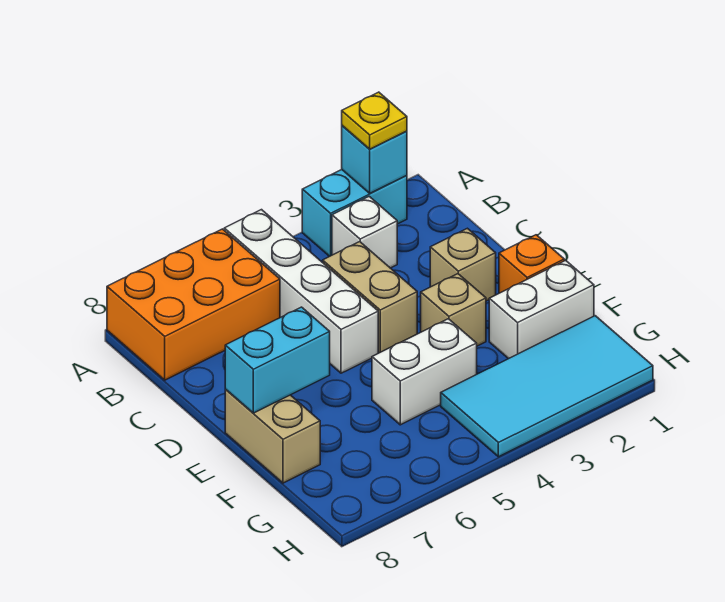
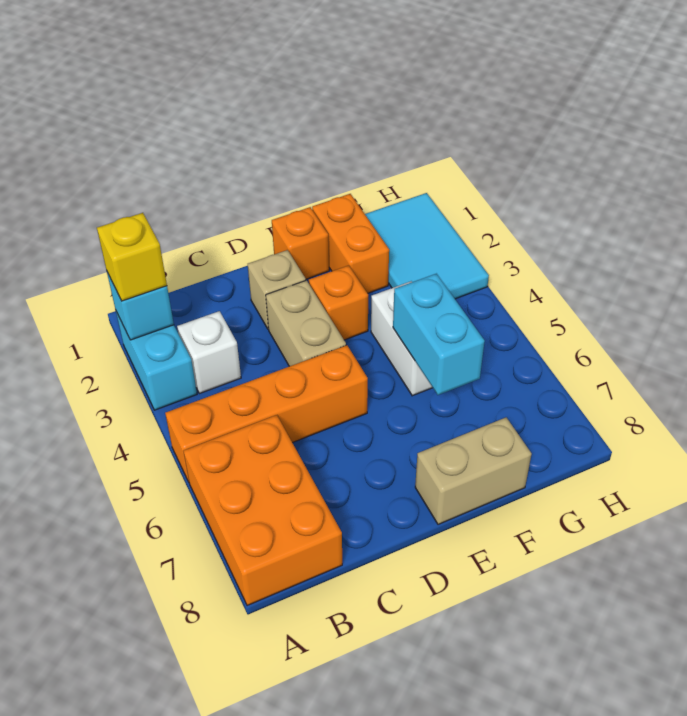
yellow plate A2 level 3 -> yellow brick A2 level 3
white brick A5:D5 level 1 -> orange brick A5:D5 level 1
tan brick C4:D4 level 1 -> tan brick D3:D4 level 1
tan brick E3 level 1 -> orange brick E3 level 1
cyan brick E7:E8 level 2 -> cyan brick F5:F6 level 2
white brick F1:F2 level 1 -> orange brick F1:F2 level 1
cyan tile G1:H4 level 1 -> cyan tile G1:H3 level 1

